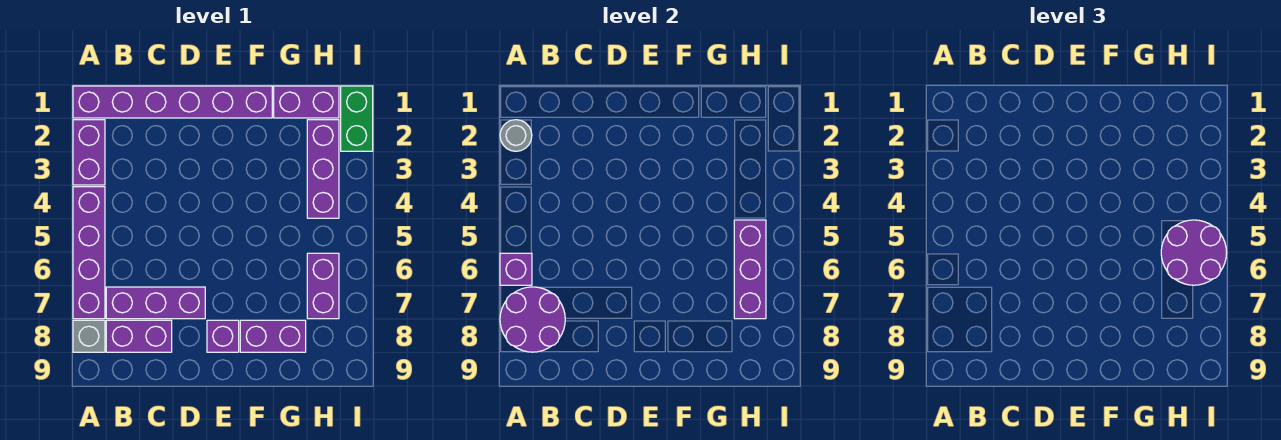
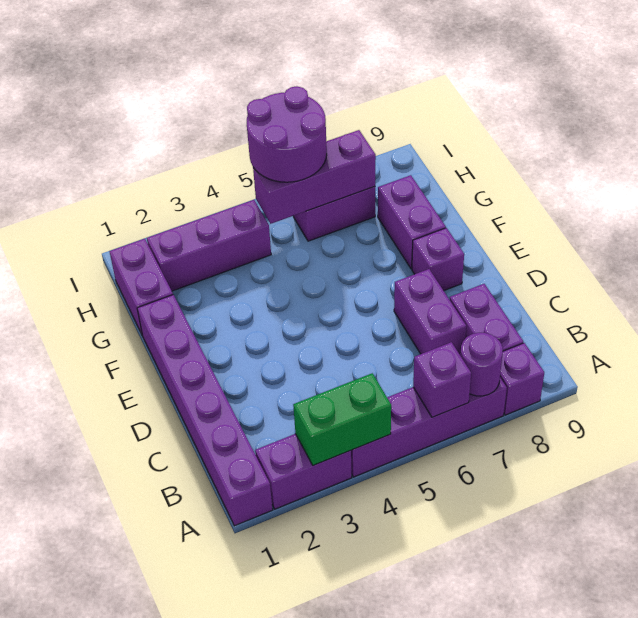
grey round brick A2 level 2 -> none
purple round brick A7:B8 level 2 -> purple round brick A7 level 2
grey brick A8 level 1 -> purple brick A8 level 1
purple brick B7:D7 level 1 -> purple brick C7:D7 level 1
green brick I1:I2 level 1 -> green brick A3:A4 level 2

